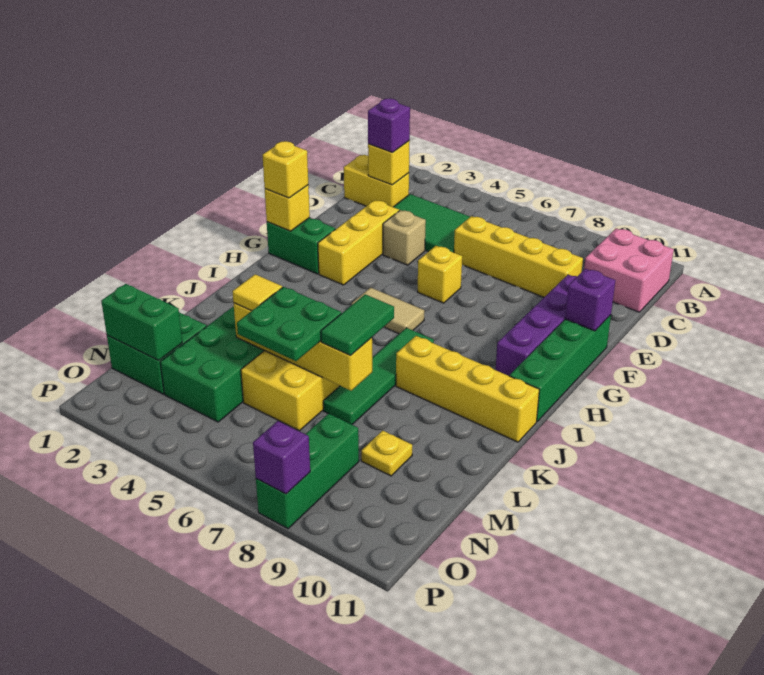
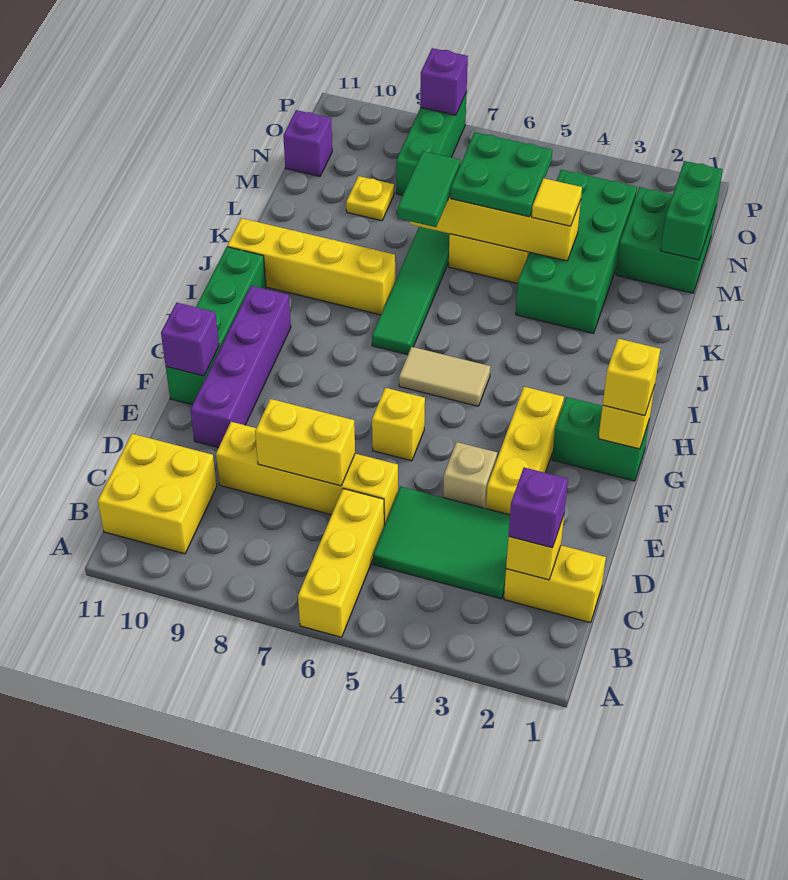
none -> yellow brick A6:C6 level 1
pink brick B10:C11 level 1 -> yellow brick B10:C11 level 1
none -> yellow brick D7:D8 level 2
green brick N1:N2 level 2 -> green brick M1:N1 level 2
none -> purple brick N11 level 1

